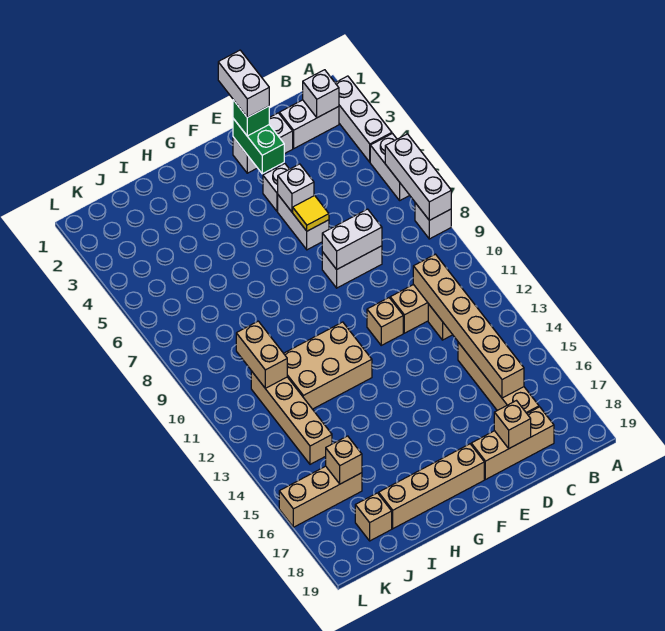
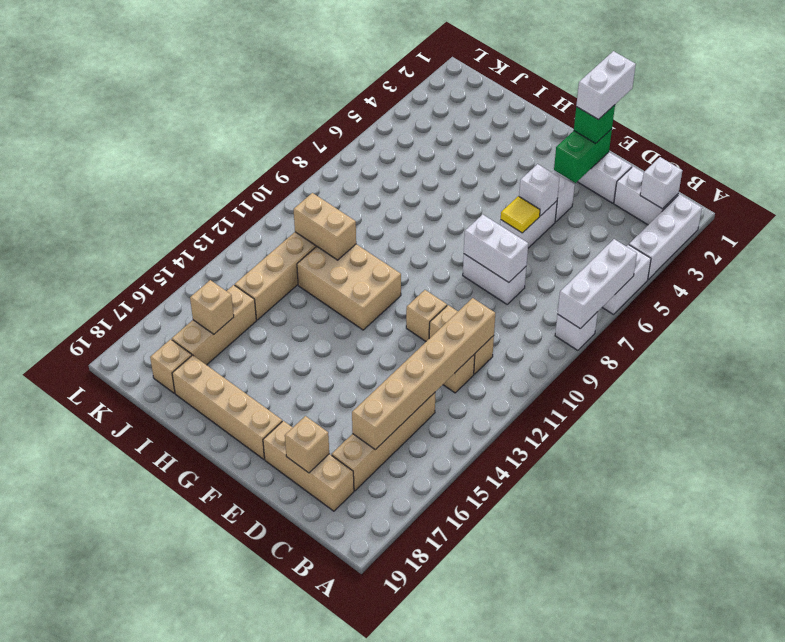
tan brick J10:J11 level 2 -> tan brick I11:J11 level 2
tan brick J16:L16 level 1 -> tan brick J15:J17 level 1

